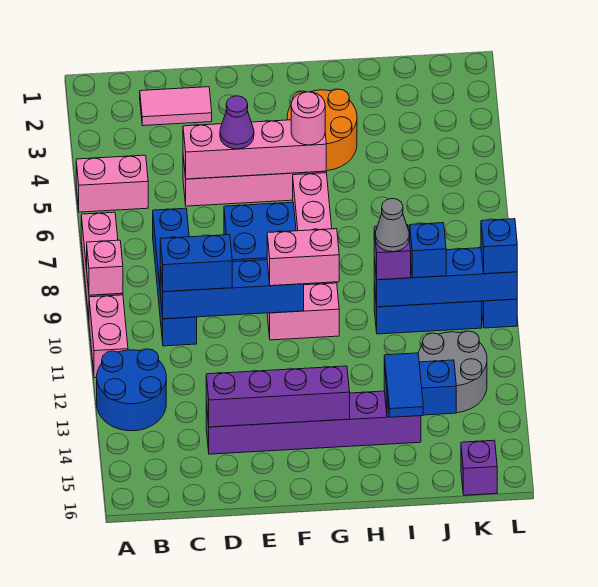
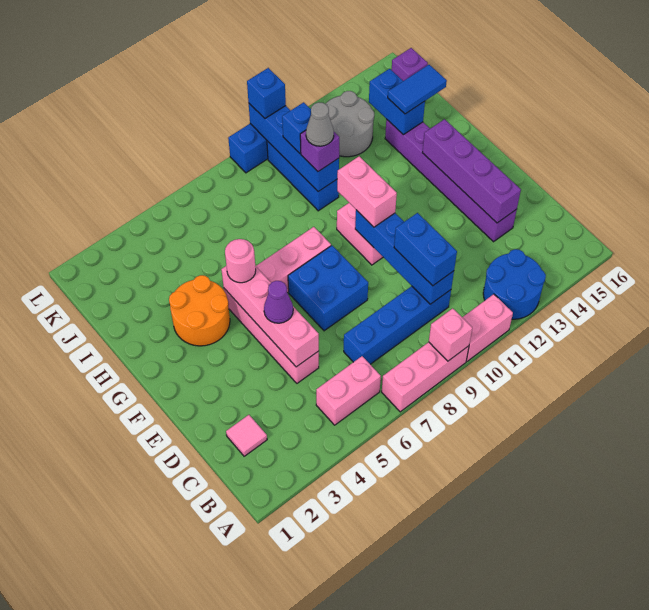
pink brick A5:B5 level 1 -> pink brick B5:B6 level 1
pink tile C2:D2 level 1 -> pink tile C2 level 1

